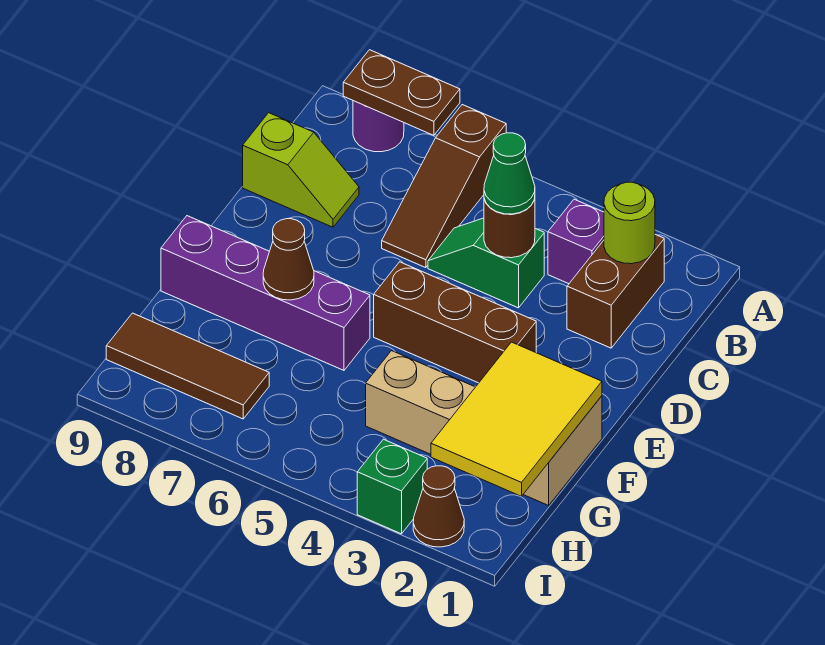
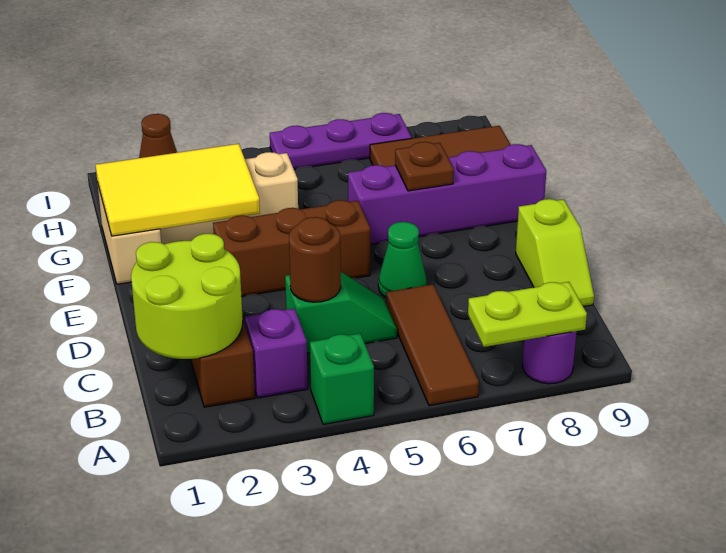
brown slope A6:C6 level 1 top A -> brown tile A6:C6 level 1
brown plate A7:A8 level 2 -> lime plate A7:A8 level 2
lime round brick B2 level 2 -> lime round brick B1:C2 level 2
green cone C4 level 3 -> green cone D6 level 1
lime slope C8:C9 level 1 top 9 -> lime slope C9:D9 level 1 top D
yellow tile F1:H2 level 2 -> yellow tile F1:G3 level 2
brown cone F7 level 2 -> brown plate F7 level 2
green brick I3 level 1 -> green brick A4 level 1
none -> purple plate I5:I7 level 1

